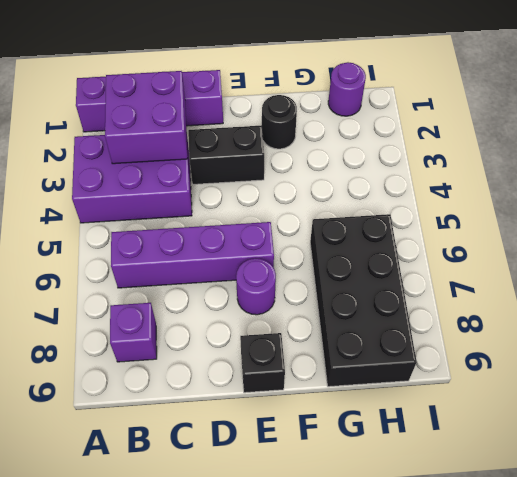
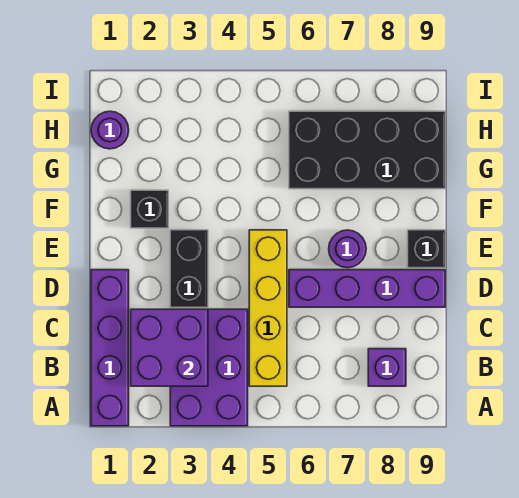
none -> yellow brick B5:E5 level 1
purple brick B6:E6 level 1 -> purple brick D6:D9 level 1
black round brick F2 level 1 -> black brick F2 level 1

